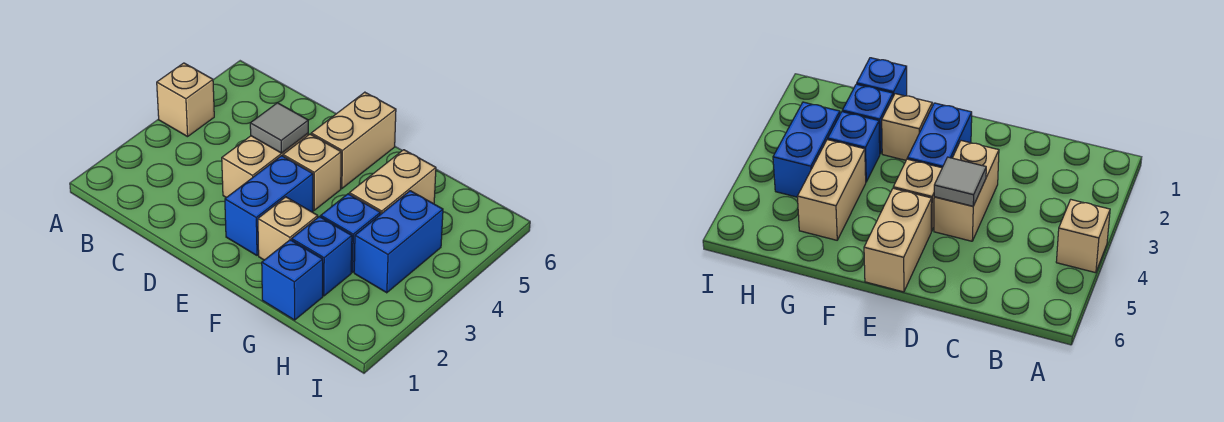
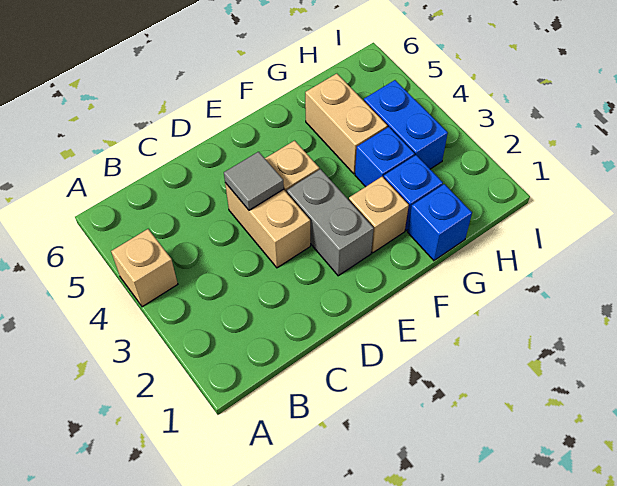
blue brick E2:E3 level 1 -> grey brick E2:E3 level 1
tan brick E5:E6 level 1 -> none

